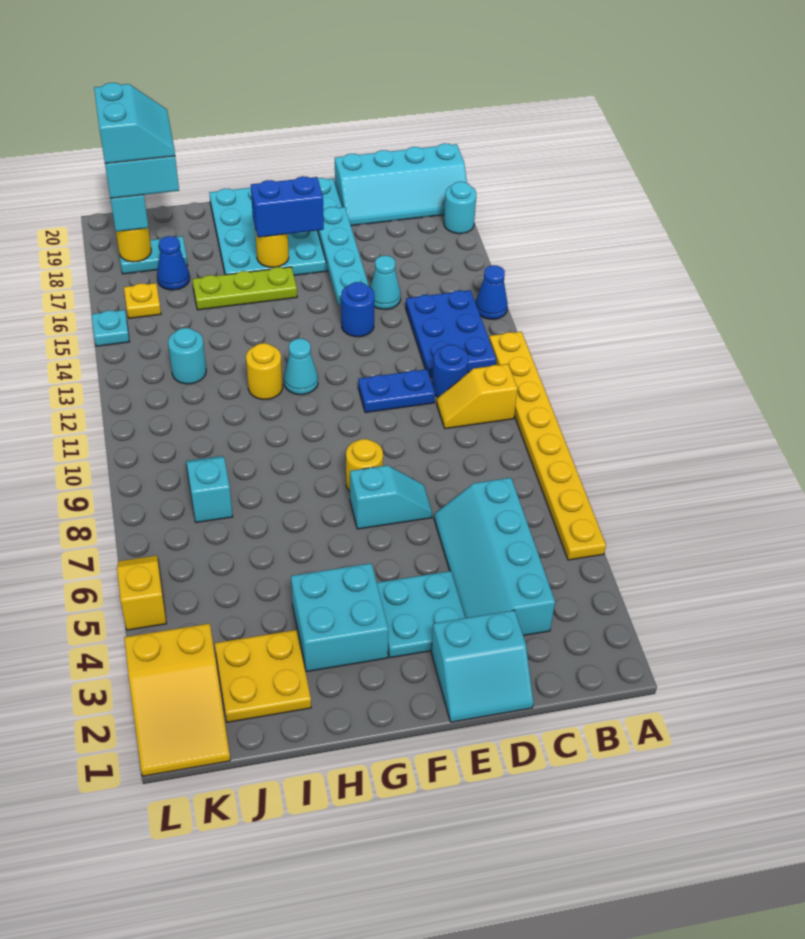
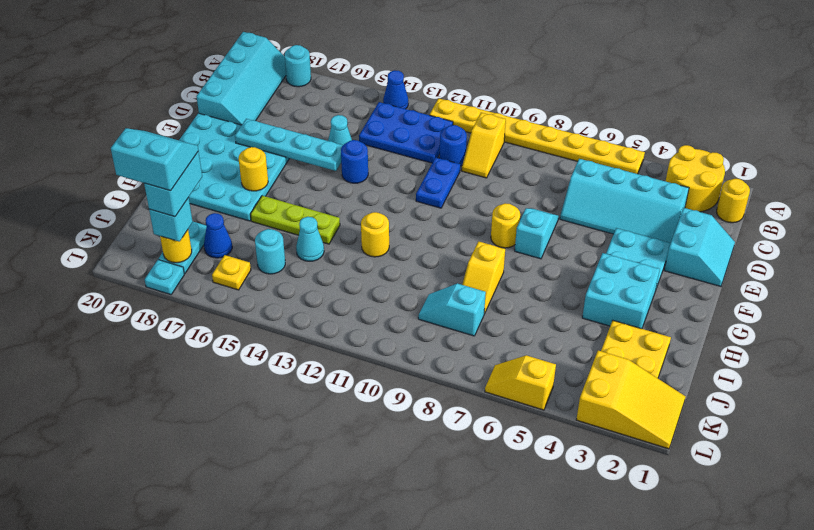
none -> yellow round brick A2:B3 level 1
none -> yellow round brick B1 level 1
blue brick F17:G17 level 3 -> none
cyan cone G12 level 1 -> cyan cone I14 level 1
lime plate G16:I16 level 1 -> lime plate H14:H16 level 1
none -> yellow slope H8:I8 level 1 top H
cyan round brick J13 level 1 -> cyan round brick J15 level 1
cyan plate L15 level 1 -> cyan plate L18 level 1

